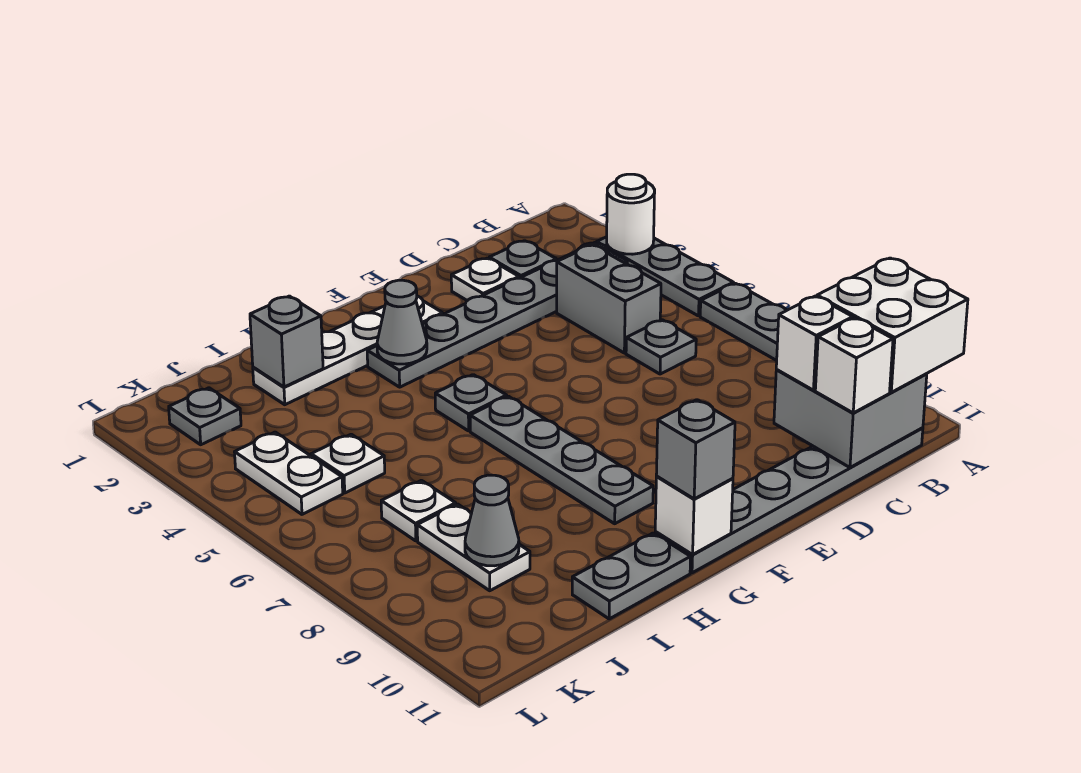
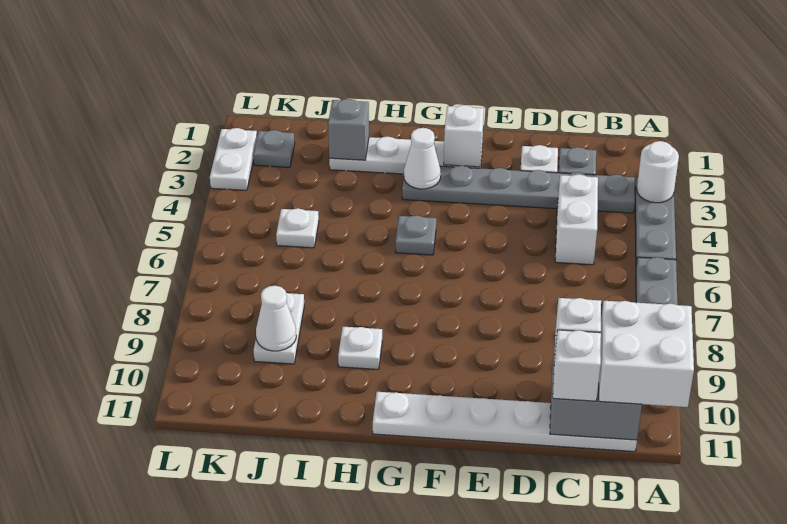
grey plate B11:G11 level 1 -> white plate B11:G11 level 1
grey brick C4:C5 level 1 -> white brick C4:C5 level 1
grey plate C6 level 1 -> none
grey cone G3 level 2 -> white cone G3 level 2
grey plate G6:G9 level 1 -> none
white brick G11 level 2 -> white brick F2 level 2
grey brick G11 level 3 -> none
grey plate H11:I11 level 1 -> none
white plate J7 level 1 -> white plate H9 level 1
grey cone J9 level 2 -> white cone J9 level 2
white plate K4:K5 level 1 -> white plate L2:L3 level 1

